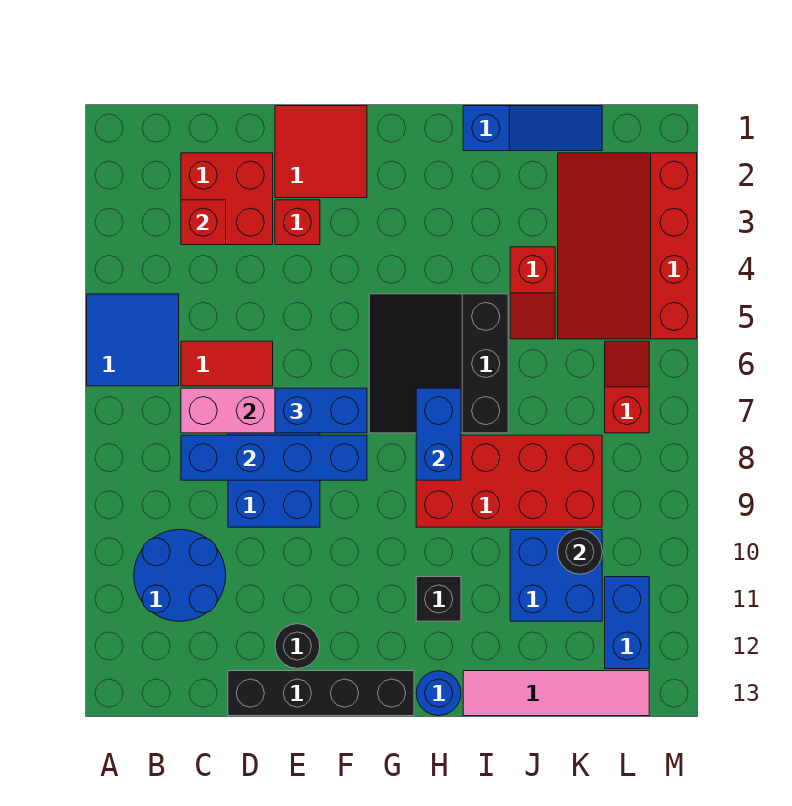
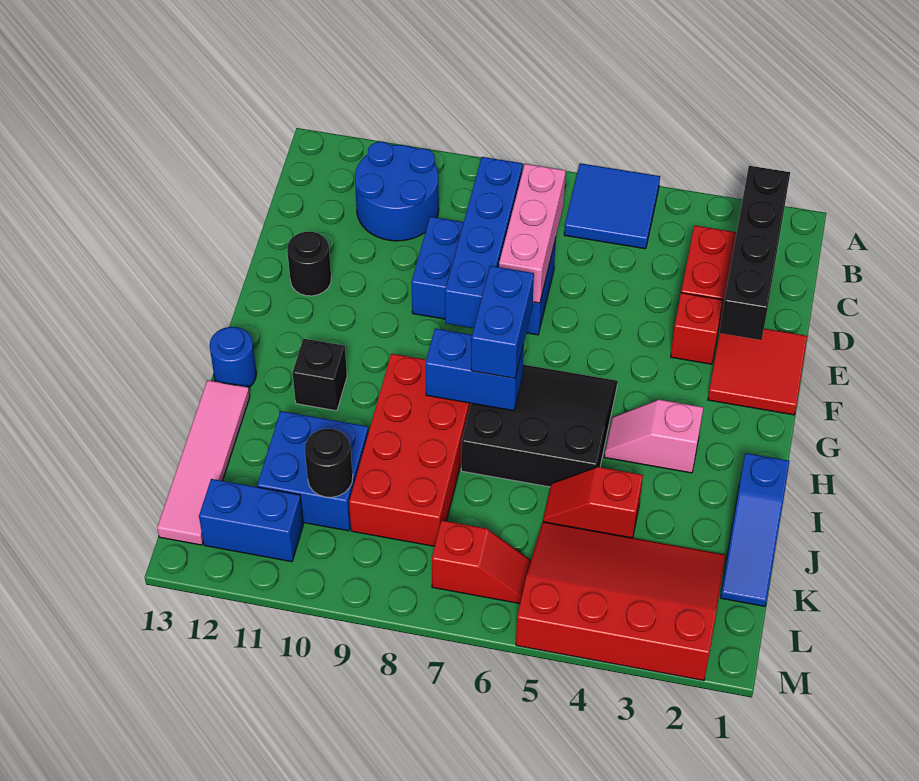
red brick C3 level 2 -> none
red tile C6:D6 level 1 -> none
black brick D13:G13 level 1 -> black brick B2:E2 level 2
blue brick E7:F7 level 3 -> blue brick G7:H7 level 3
none -> pink slope H3:H4 level 1 top 3

